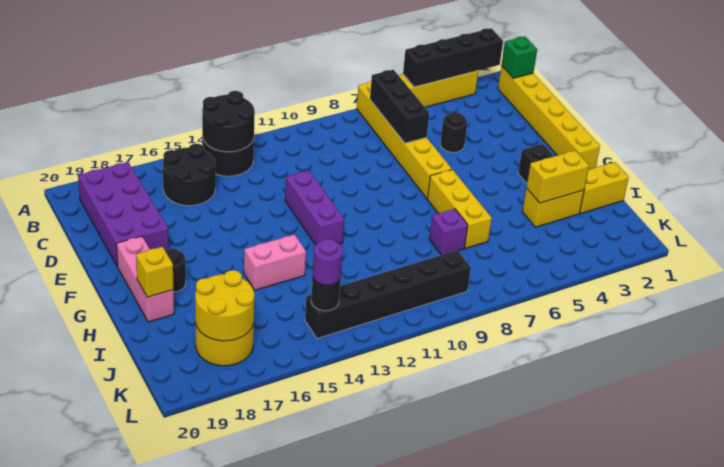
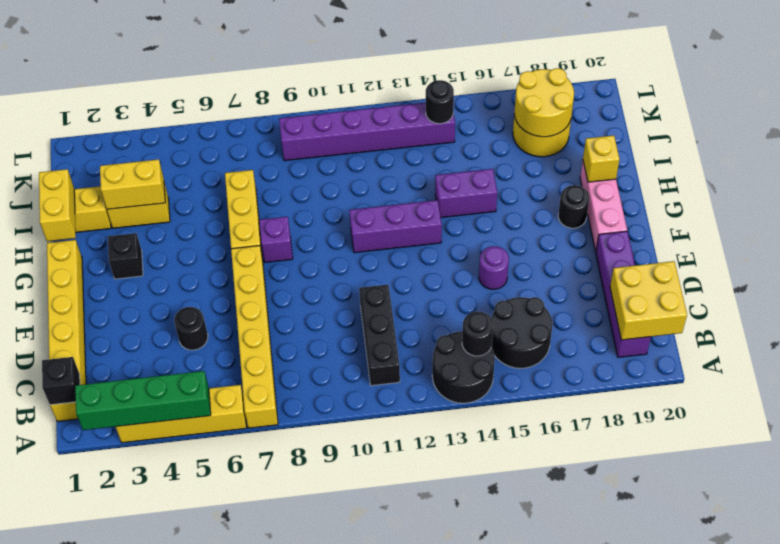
black brick A2:A5 level 2 -> green brick A2:A5 level 2
black round brick A13:B14 level 2 -> black round brick B14 level 2
green brick B1 level 2 -> black brick B1 level 2
black brick B7:D7 level 2 -> black brick B11:D11 level 1
purple brick B18:E19 level 1 -> purple brick B19:E19 level 1
none -> yellow brick B19:C20 level 2
purple brick E12:G12 level 1 -> purple brick G11:G13 level 1
none -> yellow brick H1:I1 level 2
pink brick H14:H15 level 1 -> purple brick H14:H15 level 1
purple brick I8 level 1 -> purple brick G8 level 1
black brick K9:K14 level 1 -> purple brick K9:K14 level 1
purple round brick K14 level 3 -> purple round brick E15 level 1

